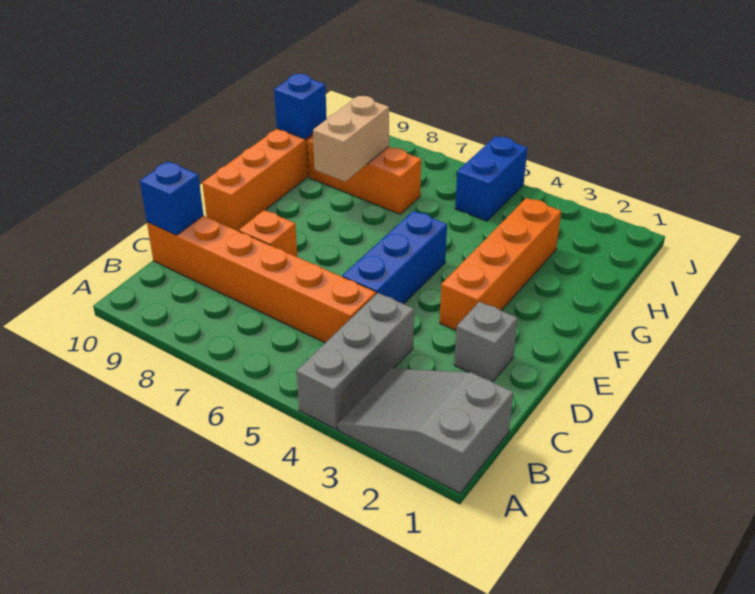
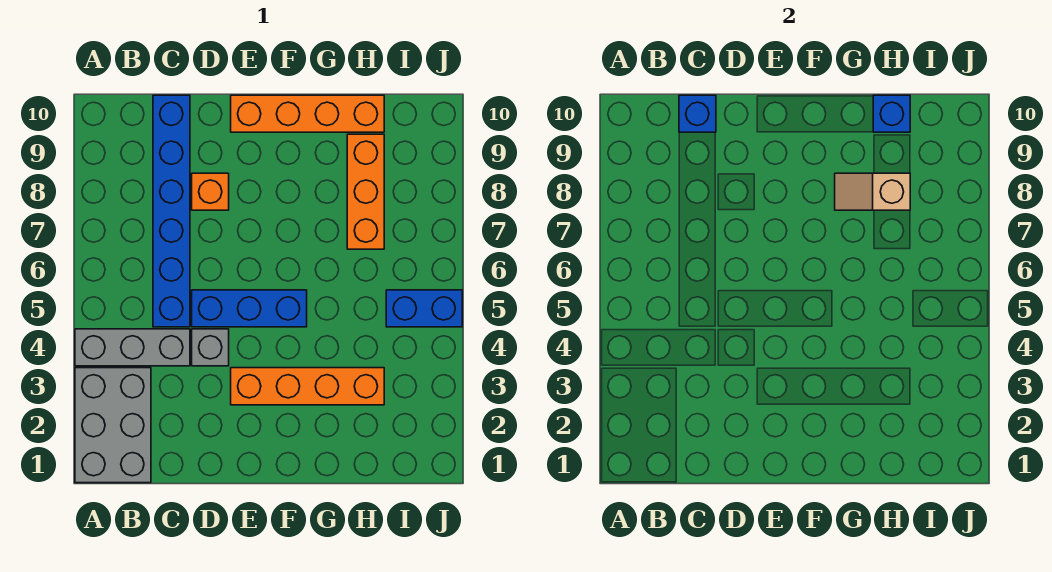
grey slope A1:B3 level 1 top 1 -> grey brick A1:B3 level 1
orange brick C5:C10 level 1 -> blue brick C5:C10 level 1
grey brick D2 level 1 -> grey brick D4 level 1
tan brick G8:H8 level 2 -> tan slope G8:H8 level 2 top H

